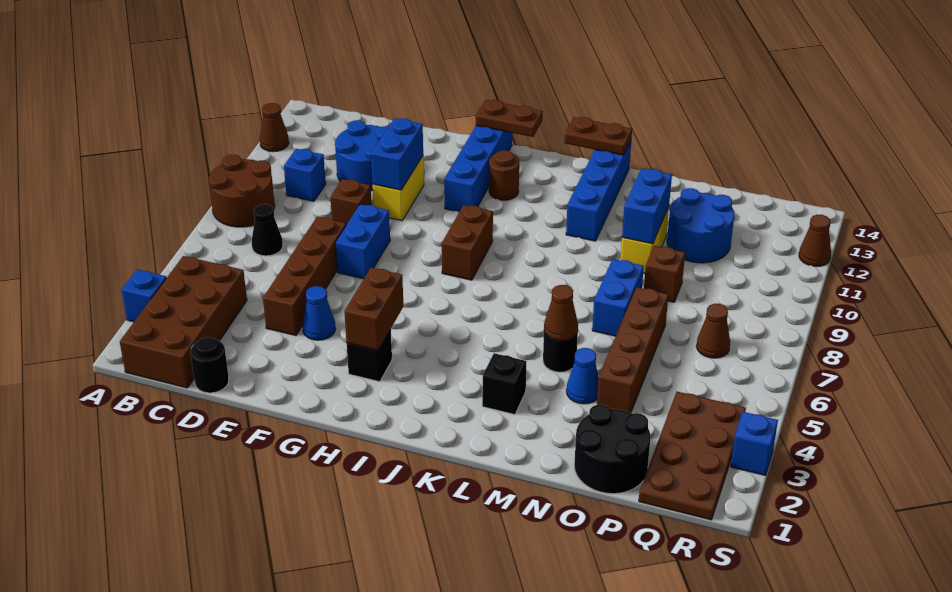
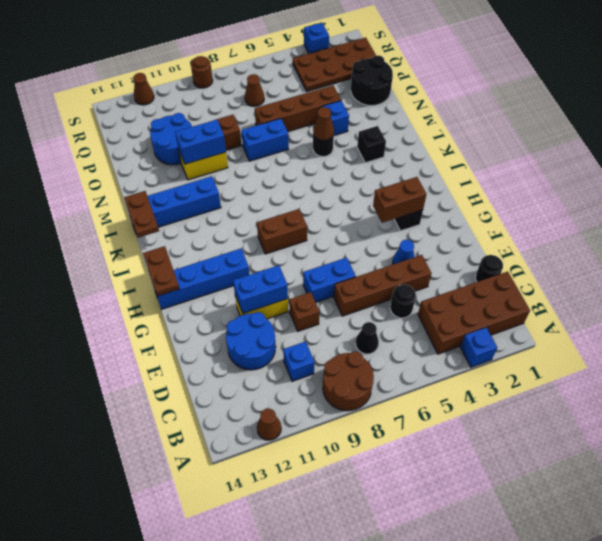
none -> black round brick D5 level 1
brown round brick I12 level 1 -> brown round brick S9 level 1
blue cone N4 level 1 -> blue brick N4 level 1

